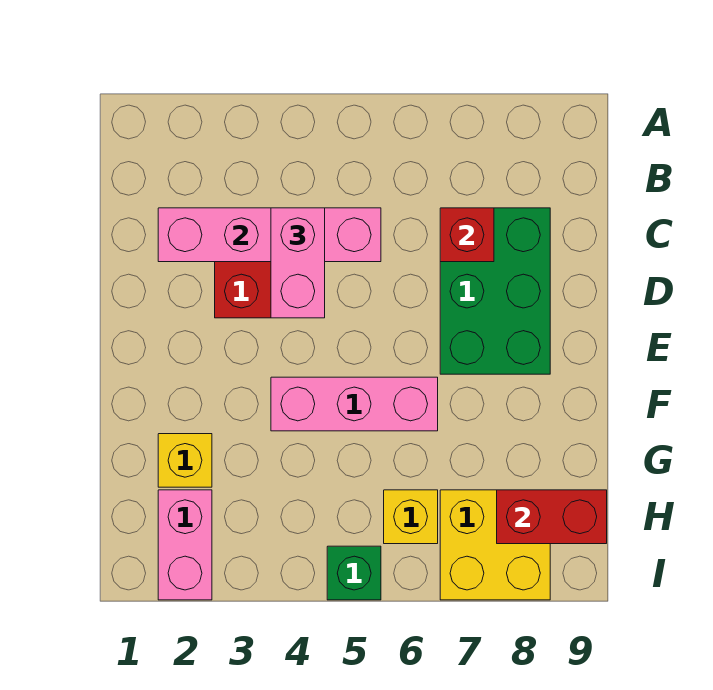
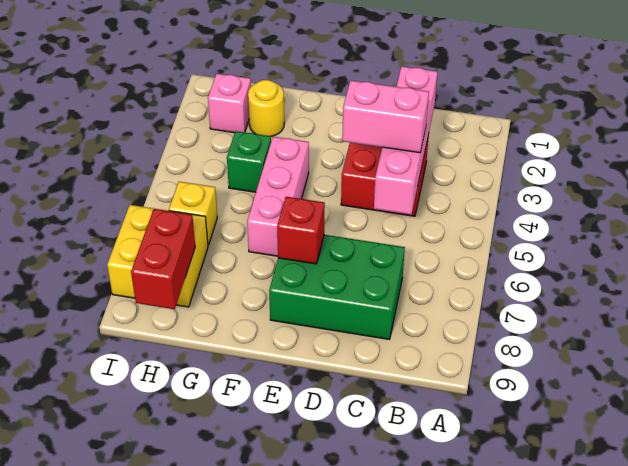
red brick C7 level 2 -> red brick E7 level 2
yellow brick G2 level 1 -> yellow round brick G2 level 1
pink brick H2:I2 level 1 -> pink brick H2 level 1
green brick I5 level 1 -> green brick G4 level 1

